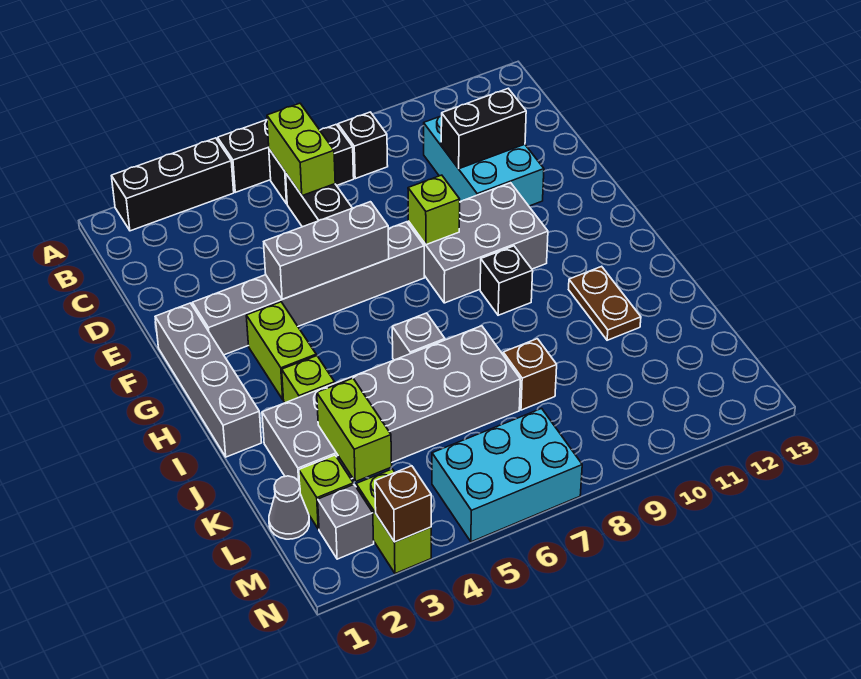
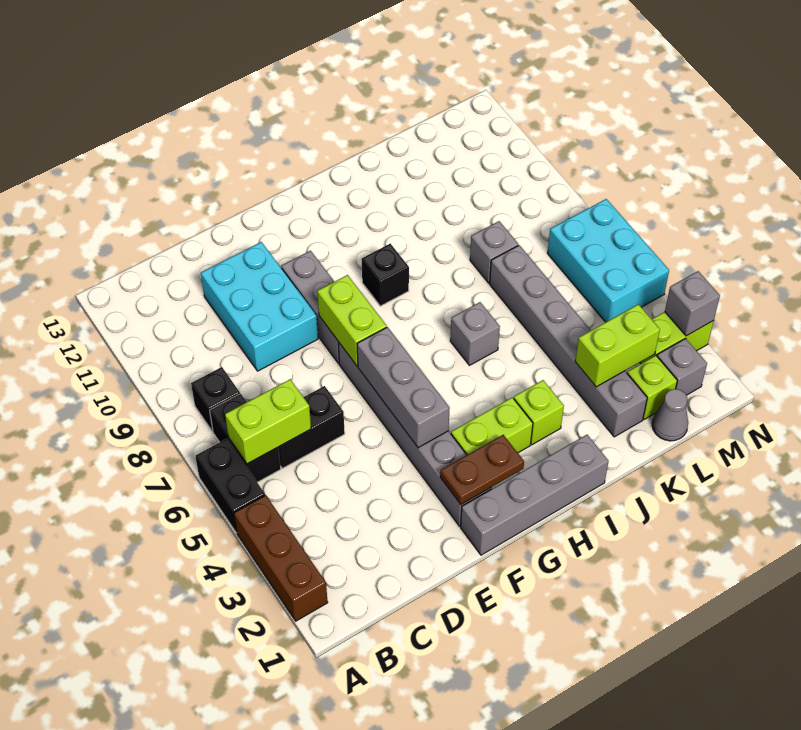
black brick A2:A4 level 1 -> brown brick A2:A4 level 1
cyan brick C10:E11 level 1 -> cyan brick D9:E11 level 1
black brick D10:D11 level 2 -> none
grey brick F8:G10 level 1 -> grey brick F8:F10 level 1
lime brick F8 level 2 -> lime brick F7:F8 level 2
brown plate I11:J11 level 1 -> brown plate F2:G2 level 2
grey brick J2:K7 level 1 -> grey brick K2:K7 level 1
brown brick K8 level 1 -> grey brick K8 level 1
brown brick N3 level 2 -> grey brick N3 level 2

